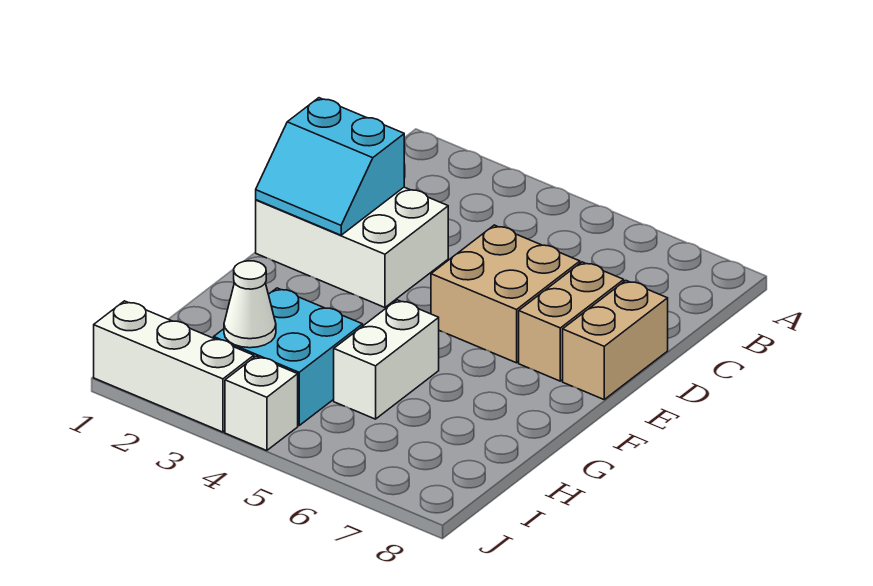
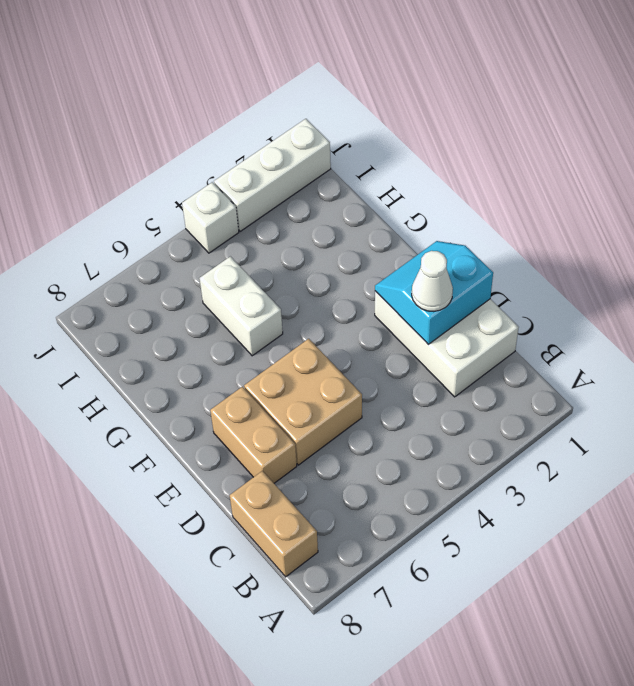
white brick D1:E3 level 1 -> white brick C1:E2 level 1
tan brick D8:E8 level 1 -> tan brick B8:C8 level 1
cyan brick H3:I4 level 1 -> none
white cone I3 level 2 -> white cone D2 level 3

